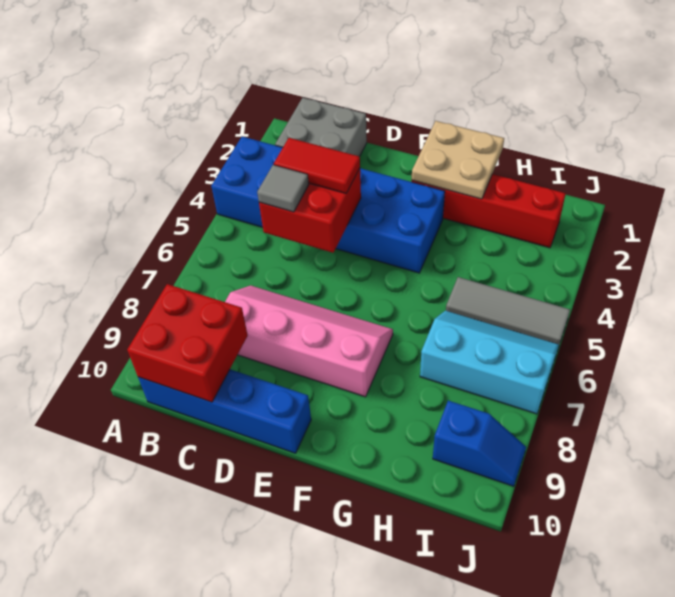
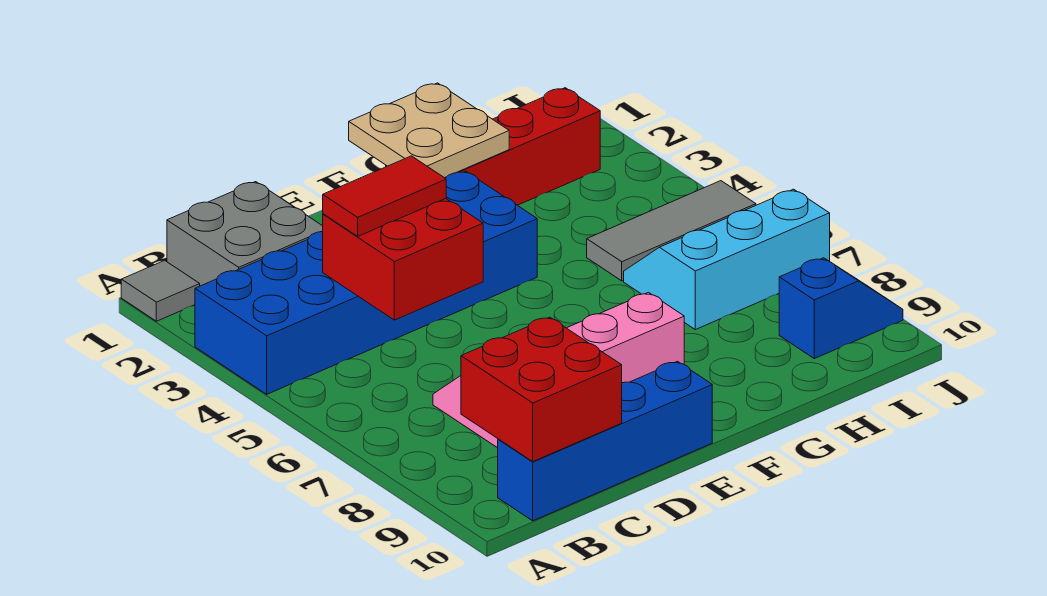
grey tile C5 level 3 -> grey tile A1 level 1

